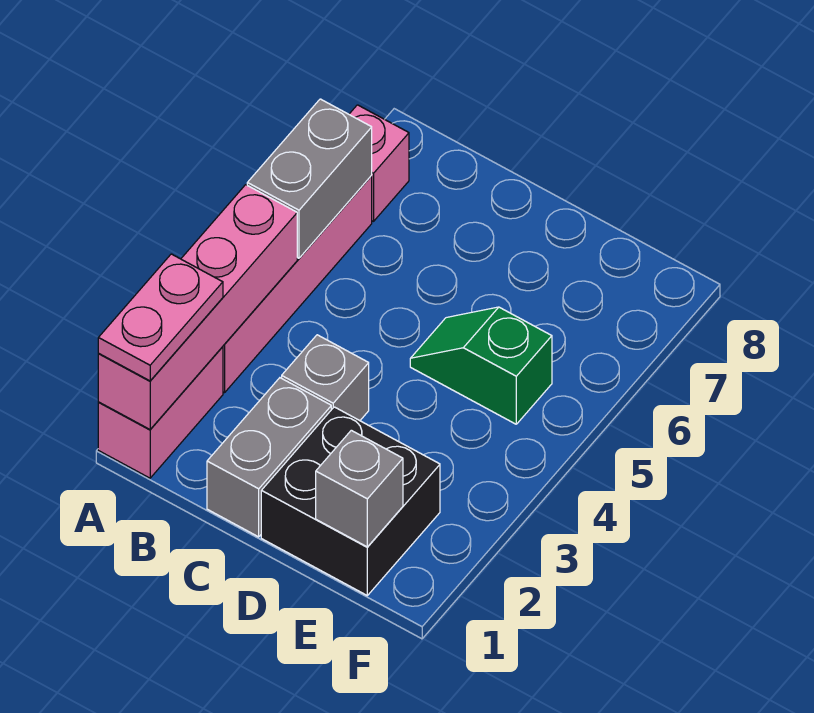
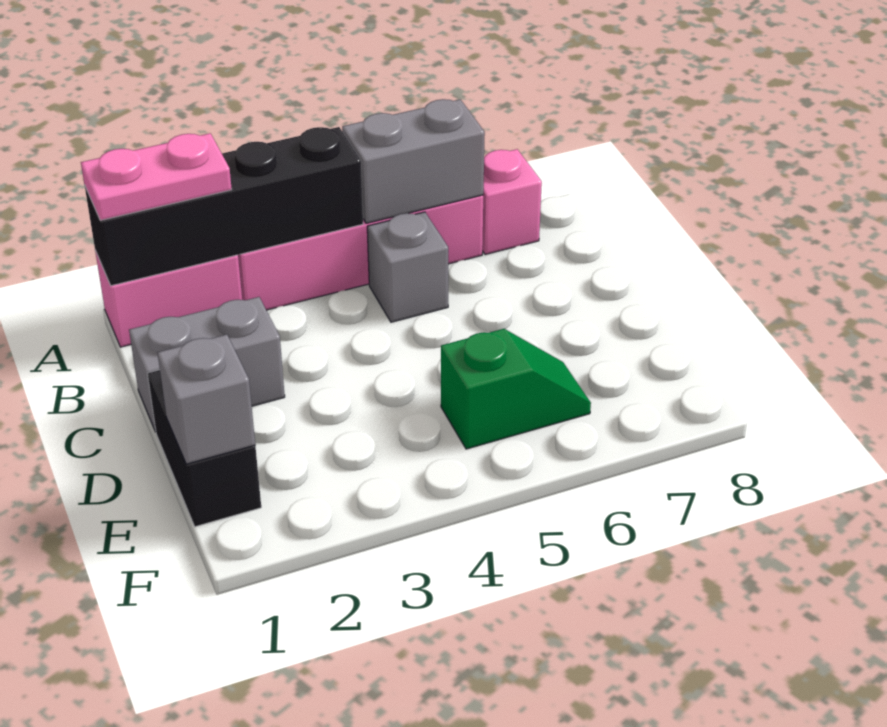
pink brick A1:A4 level 2 -> black brick A1:A4 level 2
grey brick C3 level 1 -> grey brick B5 level 1
black brick D1:E2 level 1 -> black brick D1:E1 level 1
green slope D5:E5 level 1 top E -> green slope E5:E6 level 1 top 5

